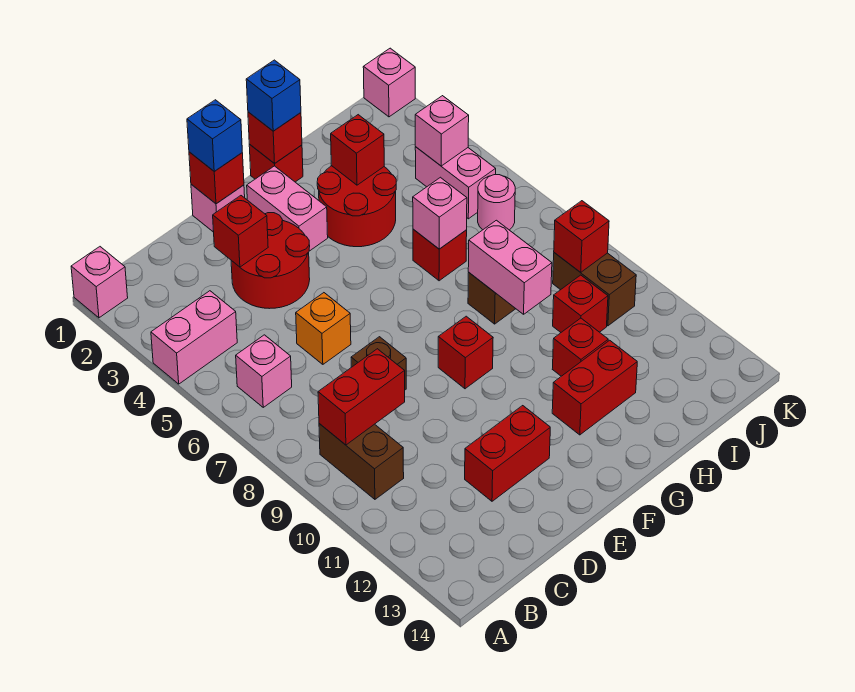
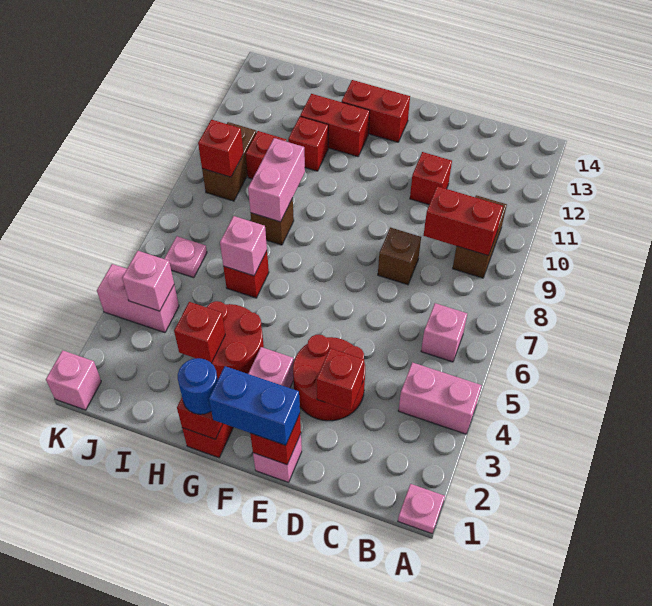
pink brick A1 level 1 -> pink plate A1 level 1
orange brick D6 level 1 -> none
red brick D12:E12 level 1 -> red brick F13:G13 level 1
blue brick E1 level 3 -> blue brick E1:F1 level 3
red brick F9 level 1 -> red brick D11 level 1
blue brick G1 level 3 -> blue round brick G1 level 3
pink brick J4:J5 level 1 -> pink brick J4:K4 level 1
pink round brick J6 level 1 -> pink plate J6 level 1

